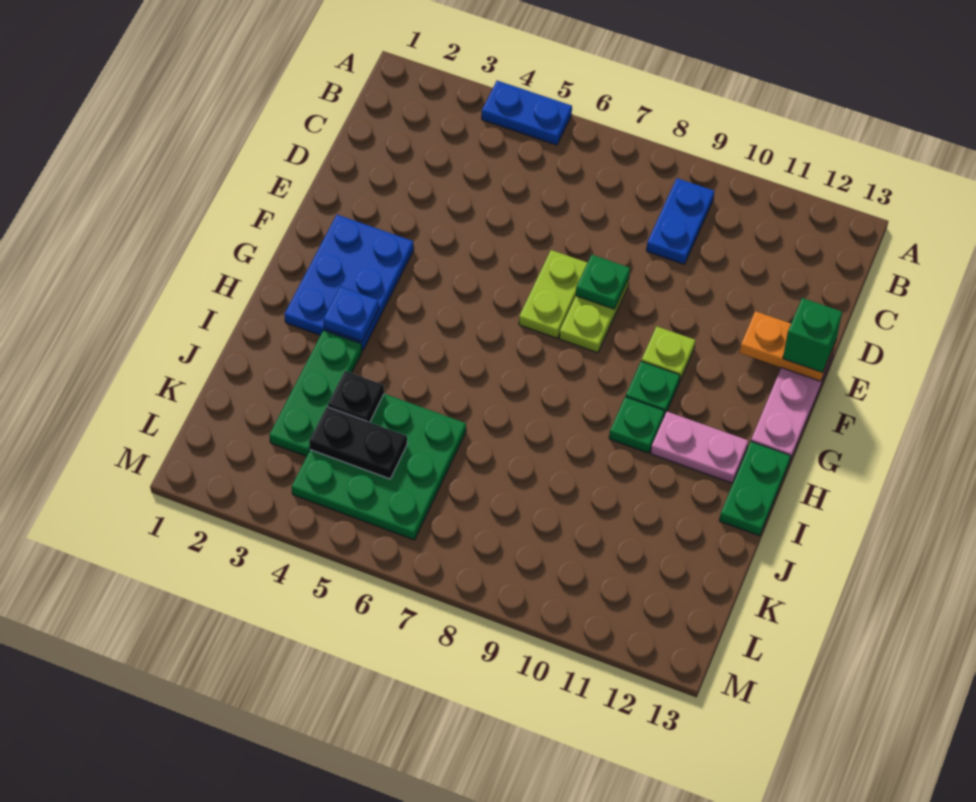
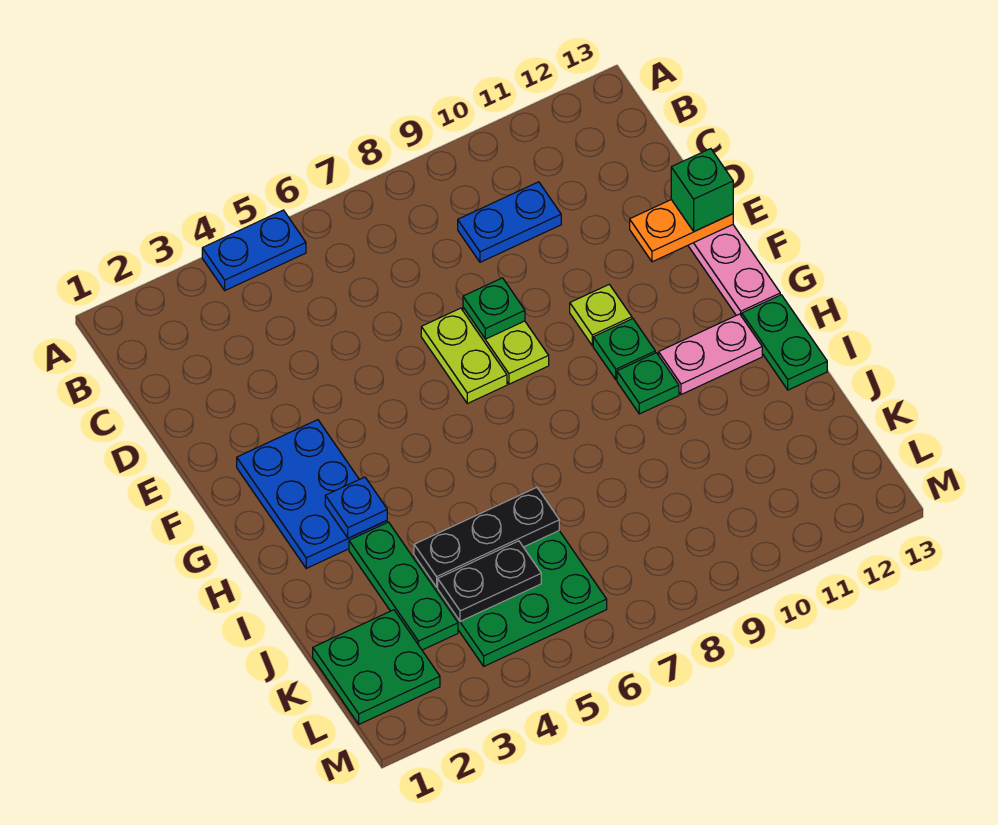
blue plate B9:C9 level 1 -> blue plate C9:C10 level 1
black plate J4 level 2 -> black plate J4:J6 level 2
none -> green plate K1:L2 level 1

